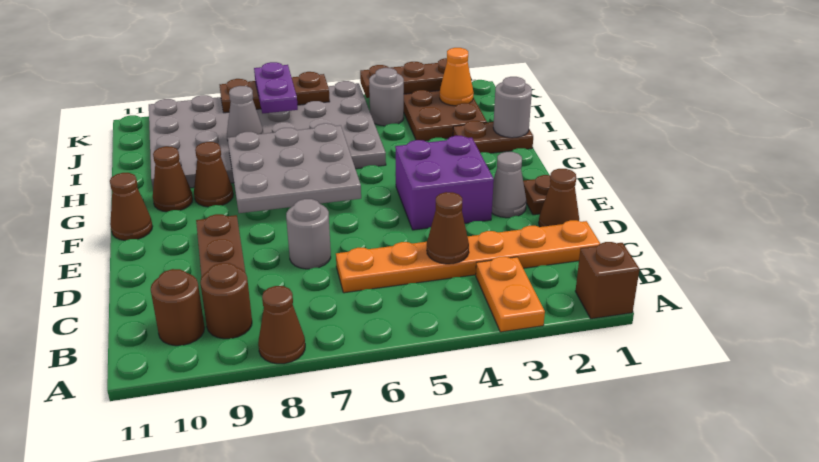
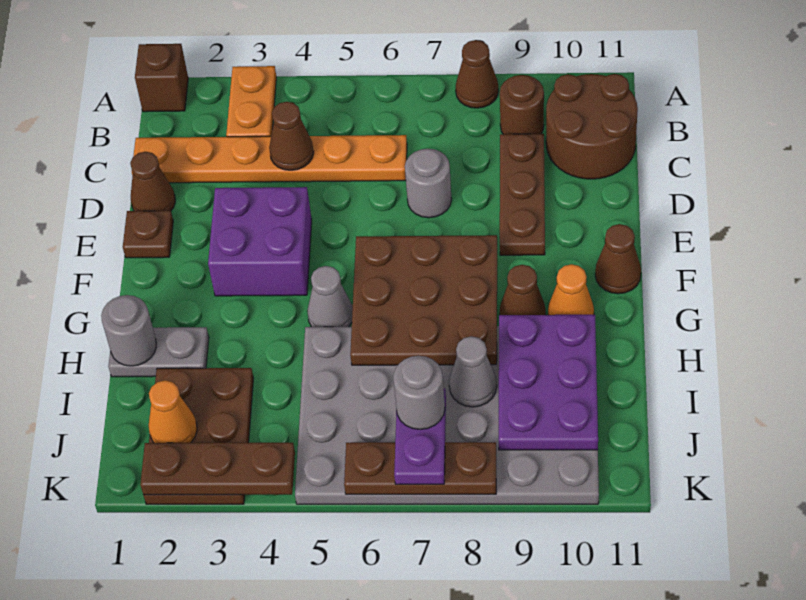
brown round brick B10 level 1 -> brown round brick B10:C11 level 1
grey cone E2 level 1 -> grey cone G5 level 1
grey plate F6:H8 level 2 -> brown plate F6:H8 level 2
brown cone G10 level 1 -> orange cone G10 level 1
brown plate H1:H2 level 1 -> grey plate H1:H2 level 1
none -> purple plate H9:J10 level 2
grey round brick J4 level 1 -> grey round brick J7 level 4

